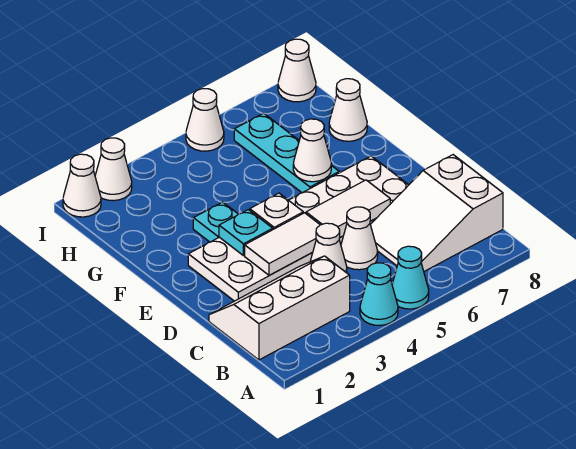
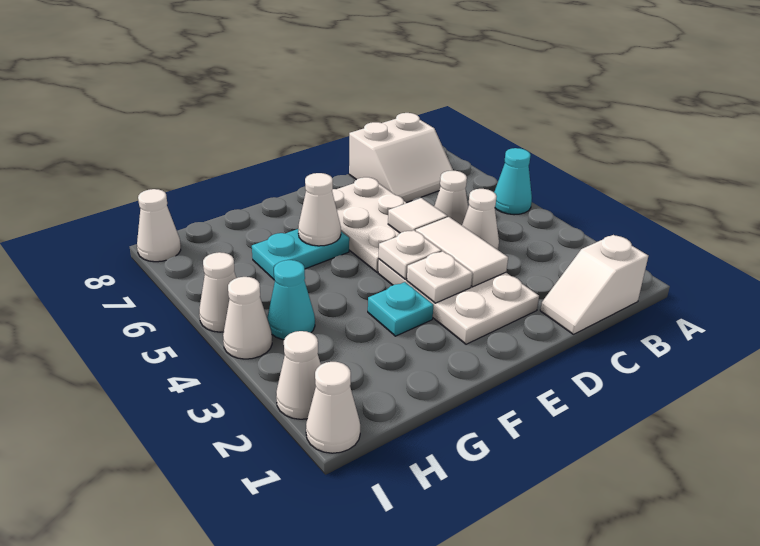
cyan cone A4 level 1 -> cyan cone H4 level 1
white slope B1:C3 level 1 top B -> white slope B1:C1 level 1 top B
white slope B6:C8 level 1 top 8 -> white slope B7:C8 level 1 top 8
white tile D5:D6 level 2 -> white tile D5 level 2
cyan plate E3 level 2 -> white plate E3 level 2
cyan plate F6:H6 level 1 -> cyan plate F6:G6 level 1
white cone G8 level 1 -> white cone I4 level 1

